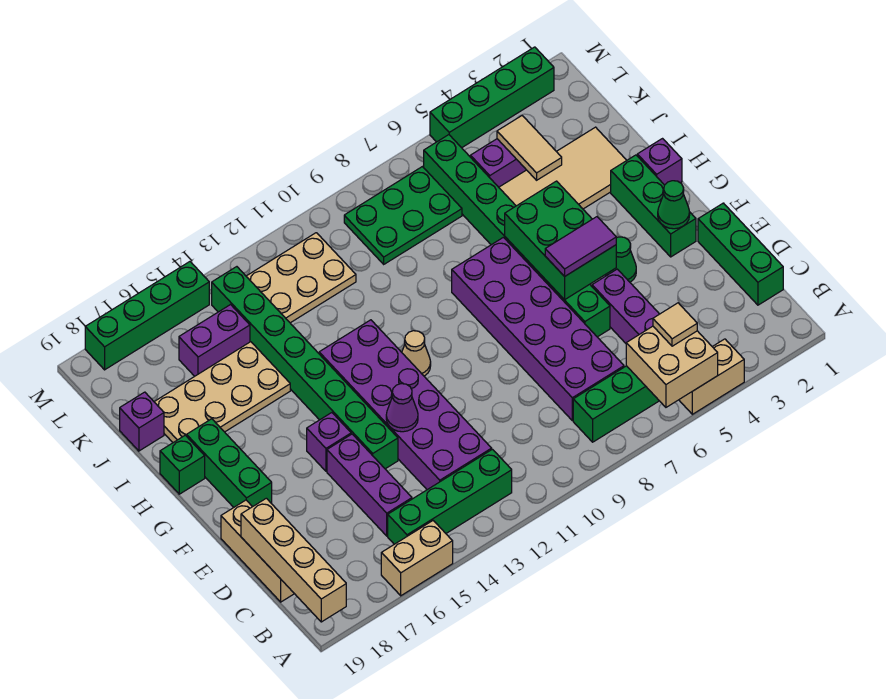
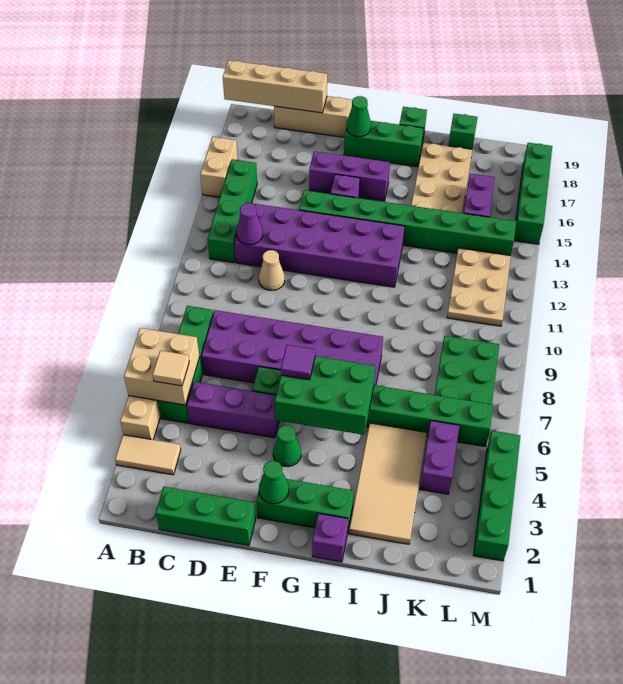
purple brick C15:E15 level 1 -> purple brick E16:G16 level 1
purple cone E13 level 2 -> purple cone C12 level 2
purple tile F5:F6 level 3 -> purple tile F6 level 3
none -> green cone F18 level 2
tan cone G11 level 1 -> tan cone D11 level 1
tan tile J4:K4 level 2 -> tan tile A3:B3 level 1
purple brick J19 level 1 -> green brick J19 level 1

